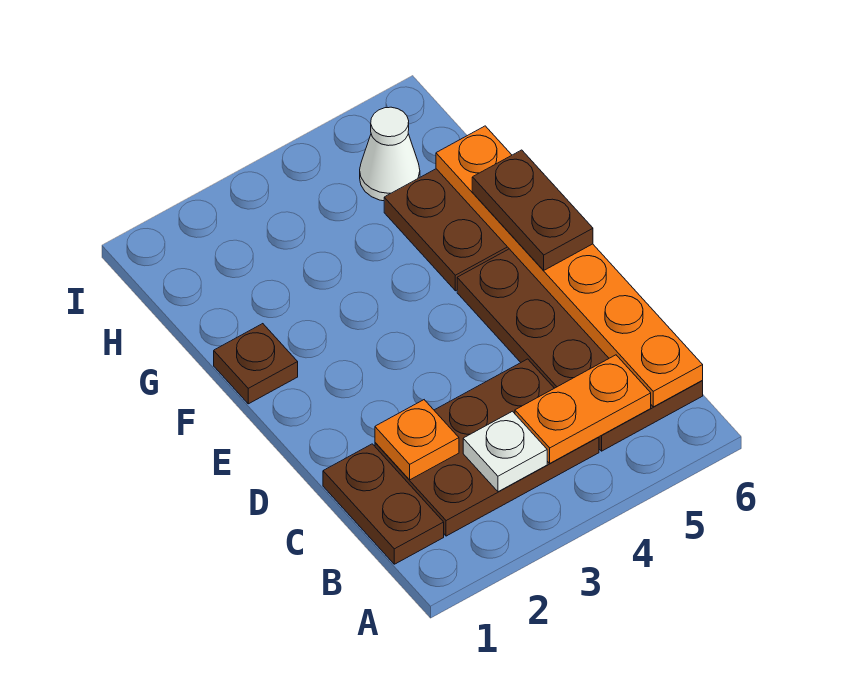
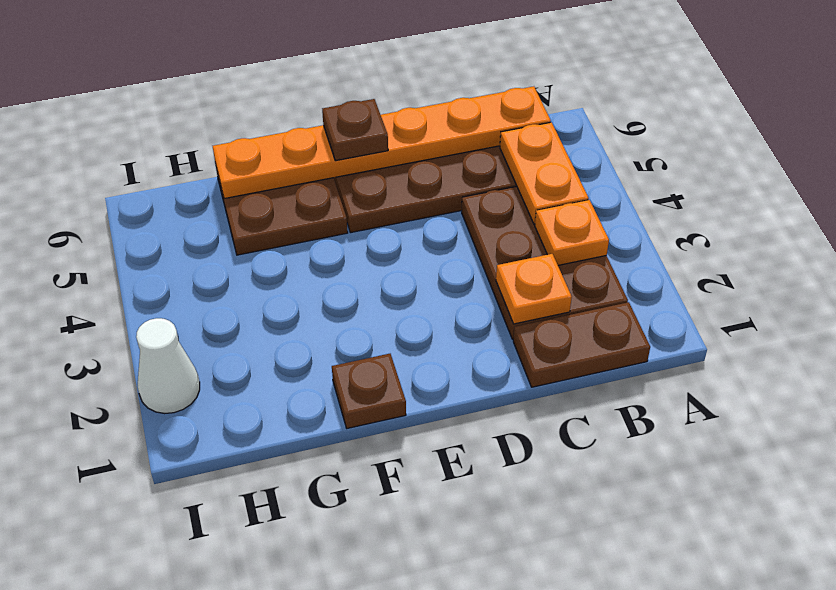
white plate B3 level 2 -> orange plate B3 level 2
brown plate E6:F6 level 3 -> brown plate E6 level 3
white cone H5 level 1 -> white cone I2 level 1

